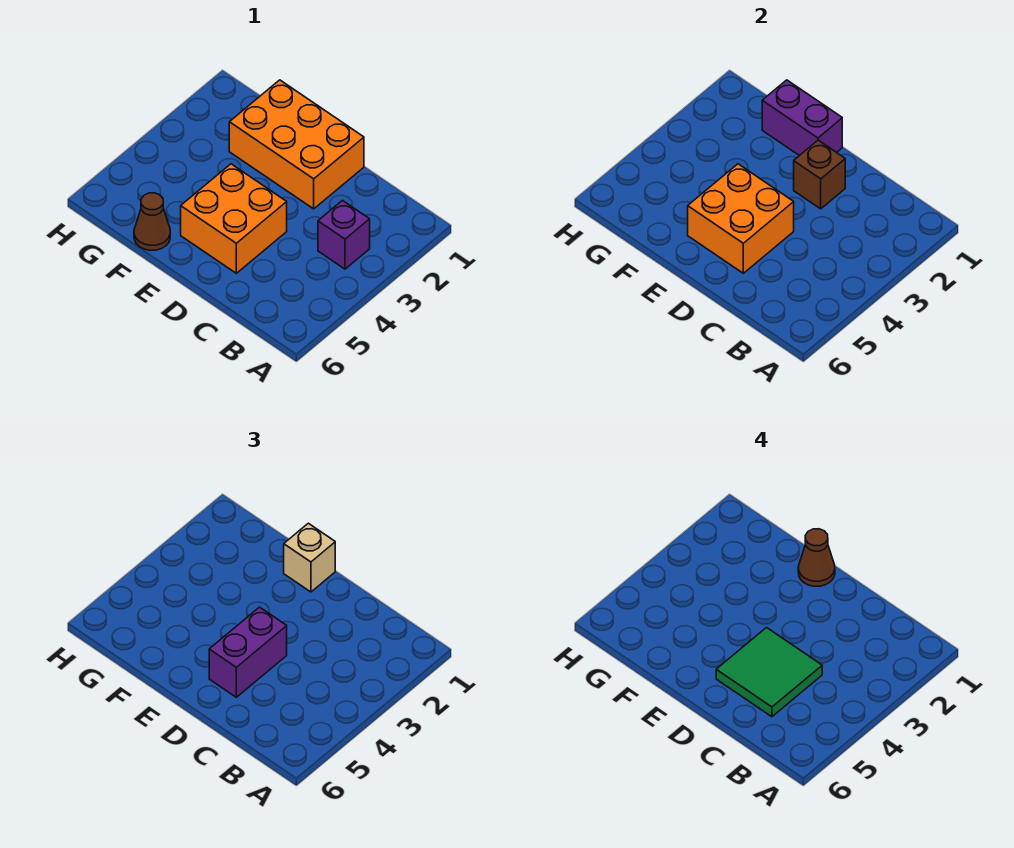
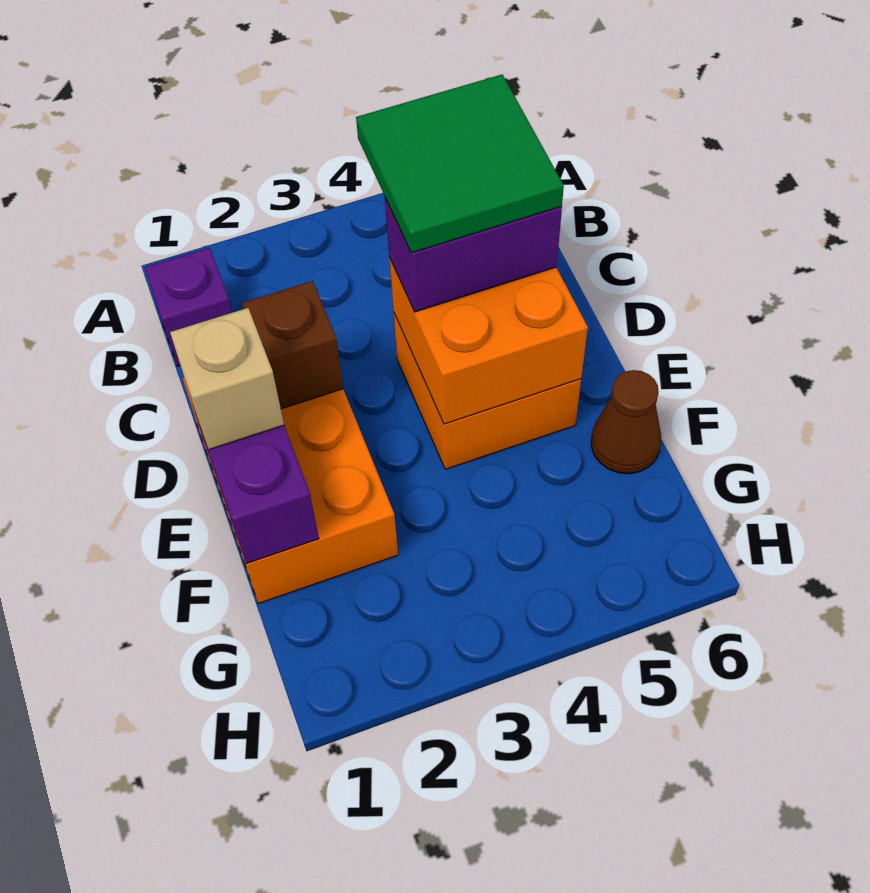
purple brick B3 level 1 -> purple brick B1 level 1
brown cone E1 level 4 -> none

